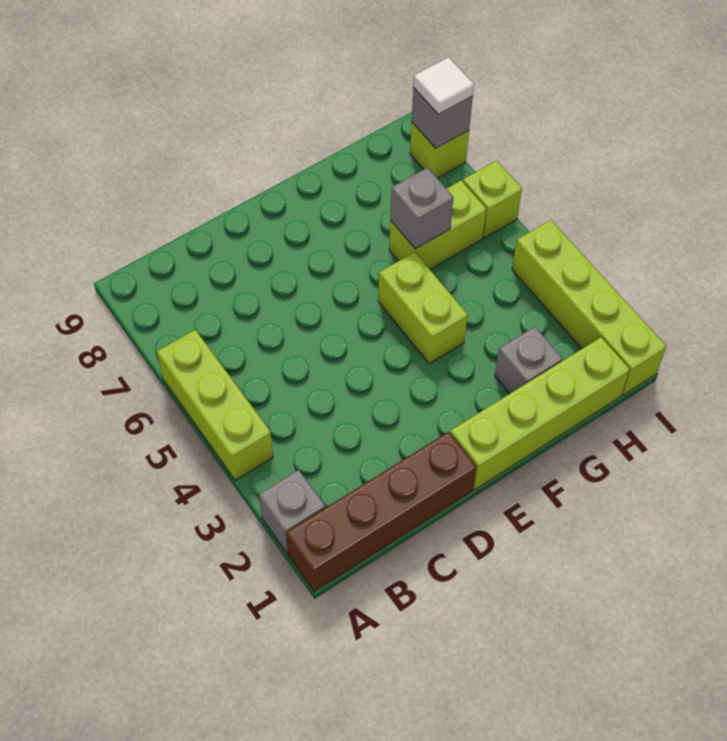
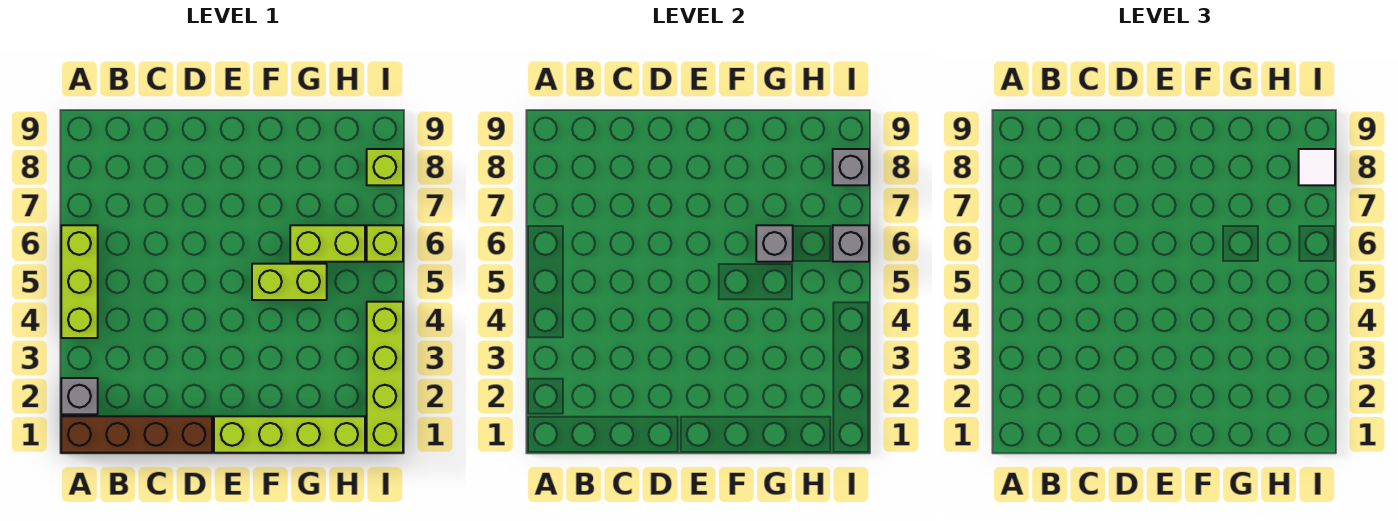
lime brick F4:F5 level 1 -> lime brick F5:G5 level 1
grey brick G2 level 1 -> grey brick I6 level 2

